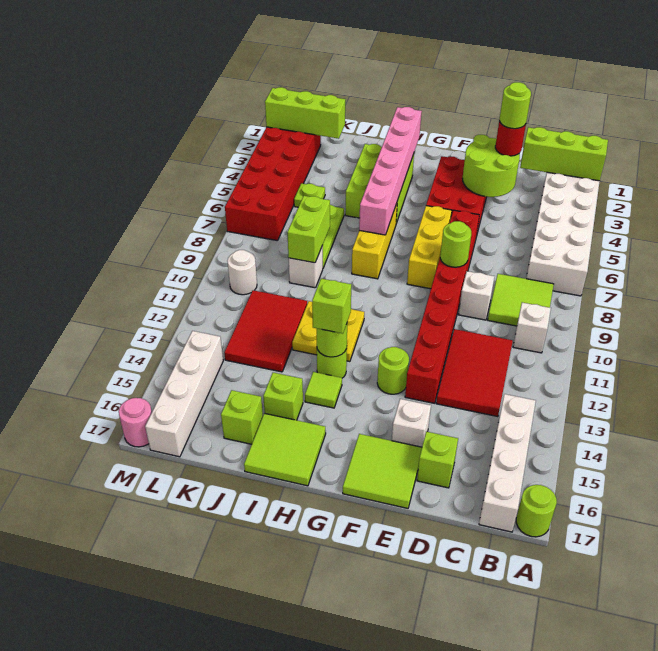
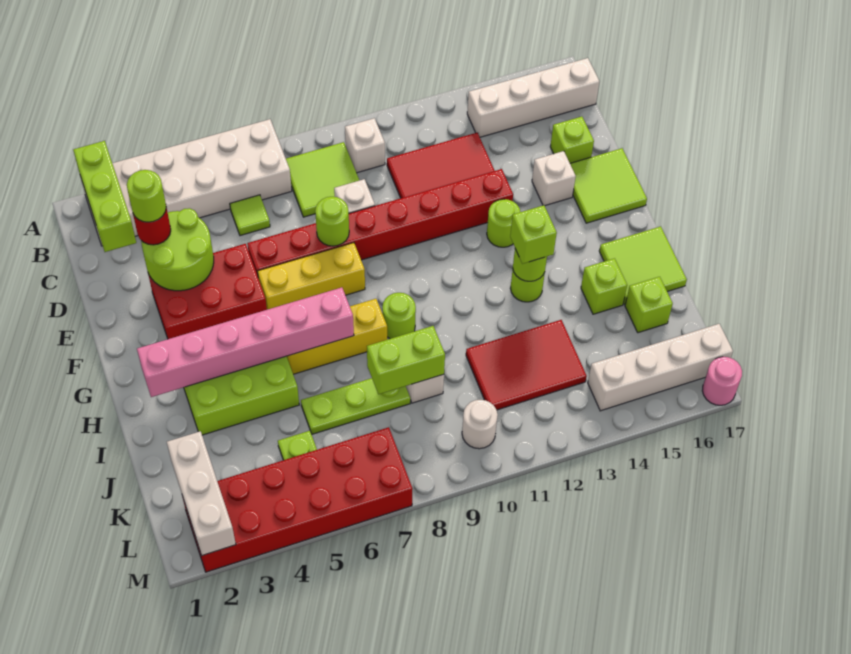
lime round brick A17 level 1 -> lime round brick H9 level 1
yellow plate H11:I12 level 1 -> none
lime tile H14 level 1 -> lime tile C6 level 1
lime brick K2:M2 level 2 -> white brick K2:M2 level 2

